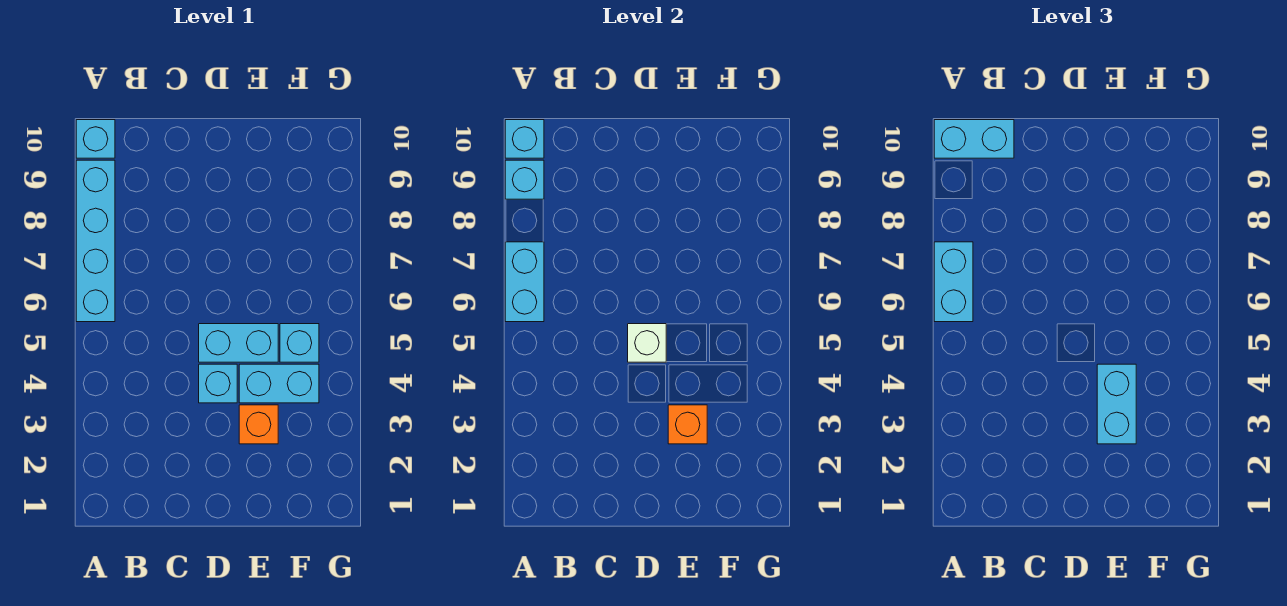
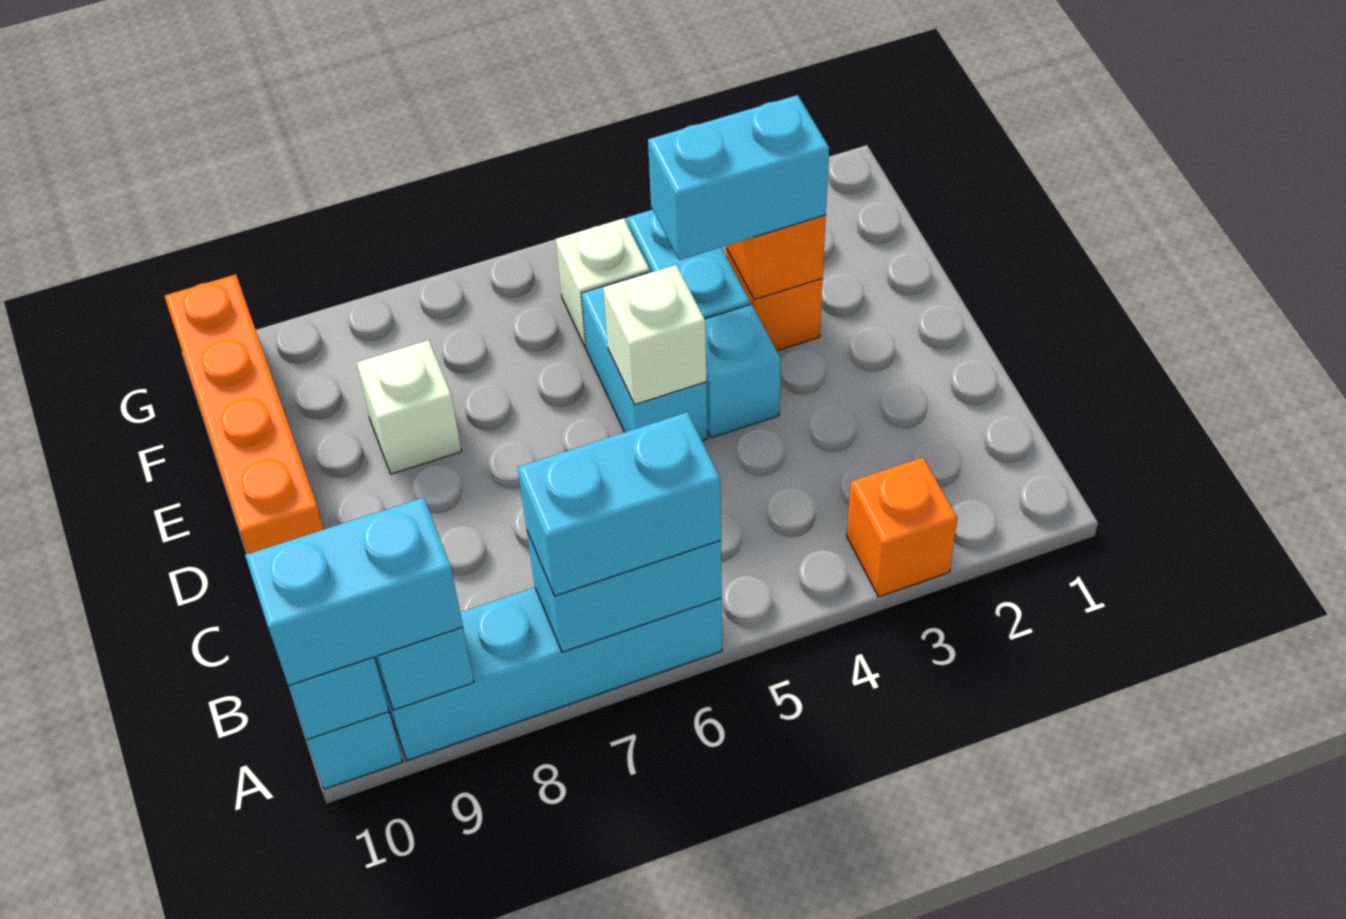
none -> orange brick A3 level 1
cyan brick A10:B10 level 3 -> cyan brick A9:A10 level 3
none -> orange brick D10:G10 level 1
none -> white brick E8 level 1
cyan brick F5 level 1 -> white brick F5 level 1

